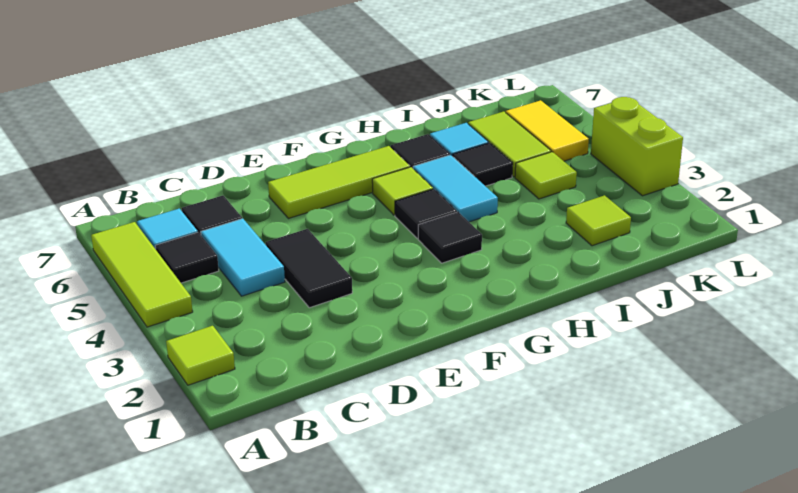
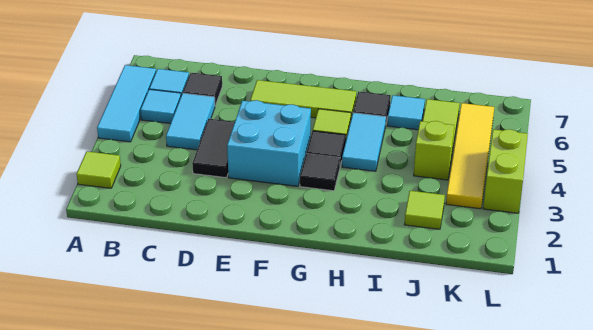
lime tile A4:A6 level 1 -> cyan tile A4:A6 level 1
black tile B5 level 1 -> cyan tile B5 level 1
none -> cyan brick E3:F4 level 1
black tile I5 level 1 -> none
lime tile J4 level 1 -> lime brick J4 level 1
yellow tile K5:K6 level 1 -> yellow tile K3:K6 level 1

